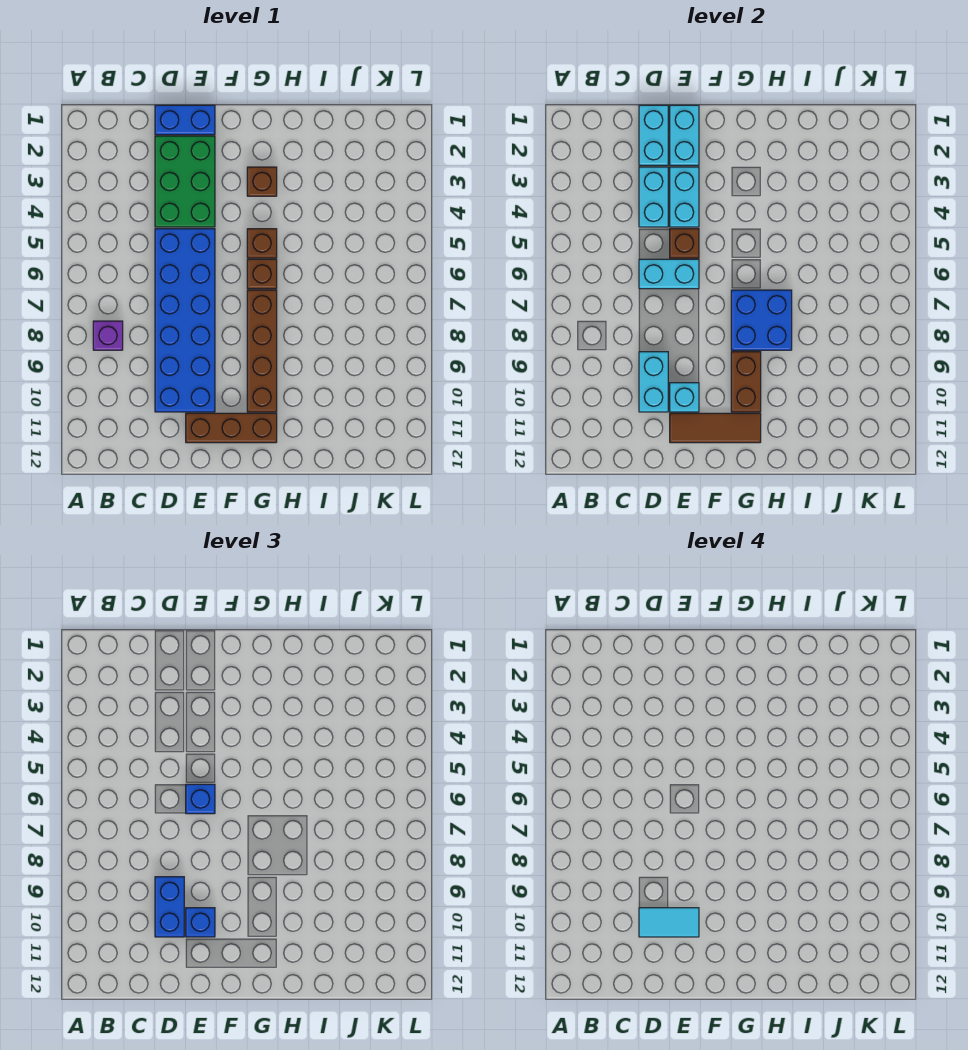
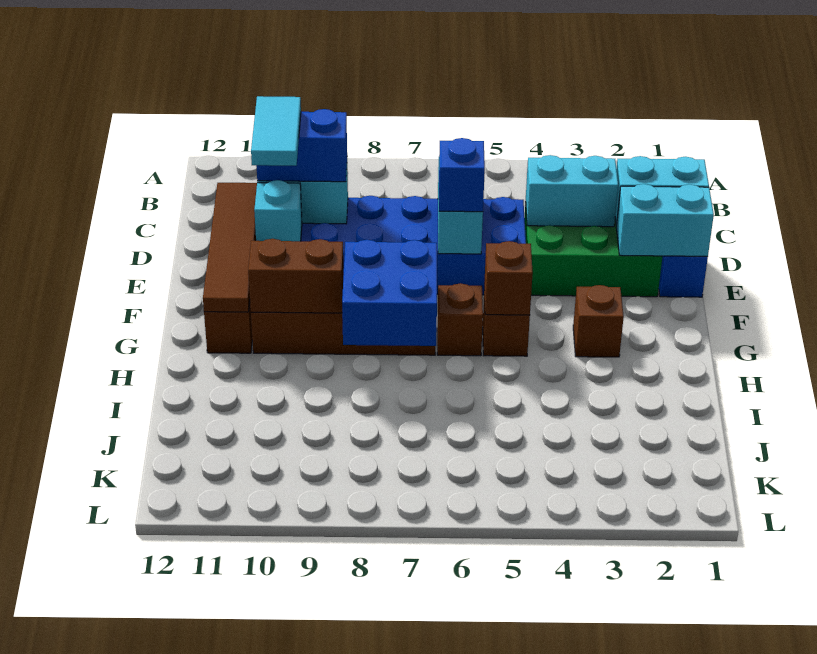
purple brick B8 level 1 -> none
cyan brick E3:E4 level 2 -> none
brown brick E5 level 2 -> brown brick G5 level 2
blue brick E10 level 3 -> none
brown tile E11:G11 level 2 -> brown tile D11:G11 level 2

